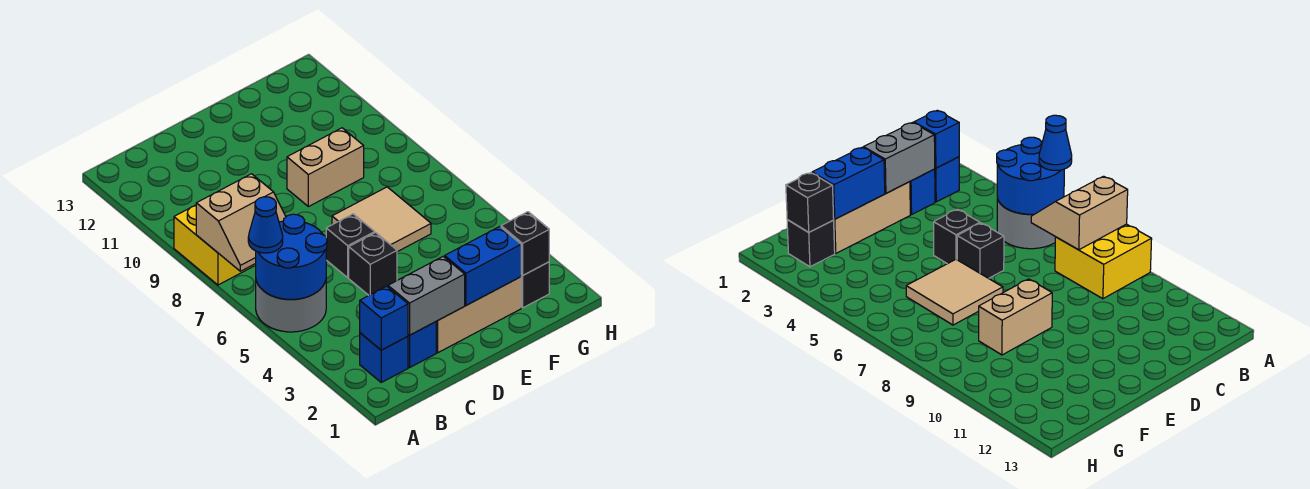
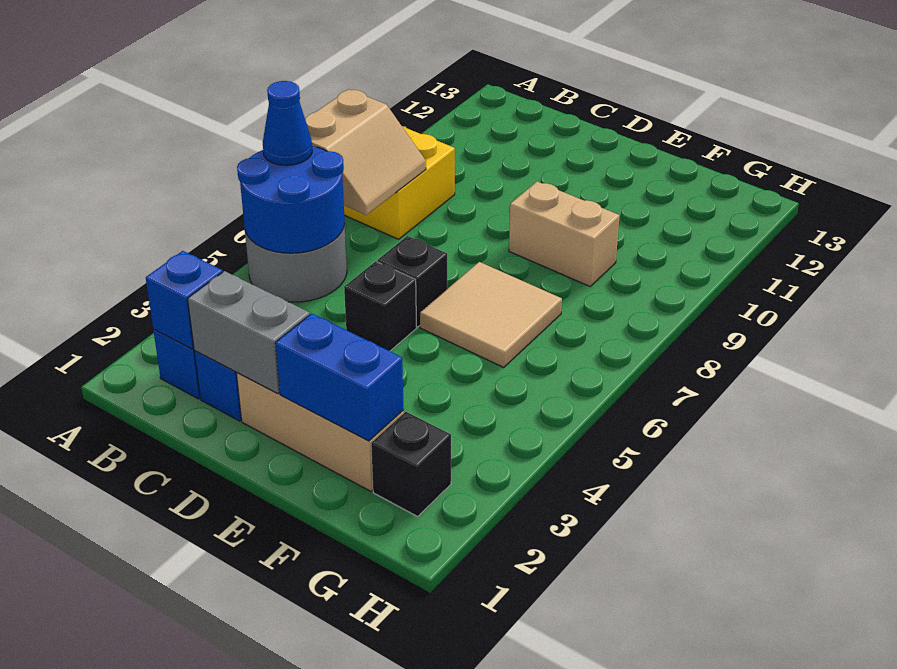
tan slope A7:B8 level 2 top 8 -> tan slope A7:B8 level 2 top A
black brick G2 level 2 -> none

